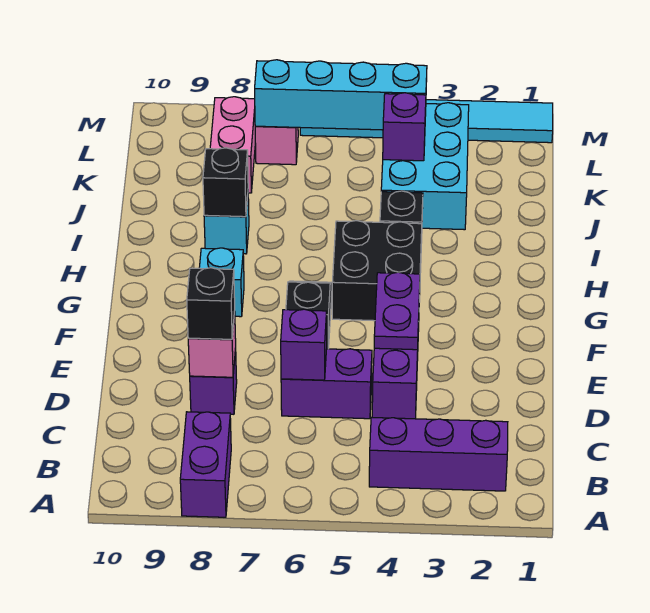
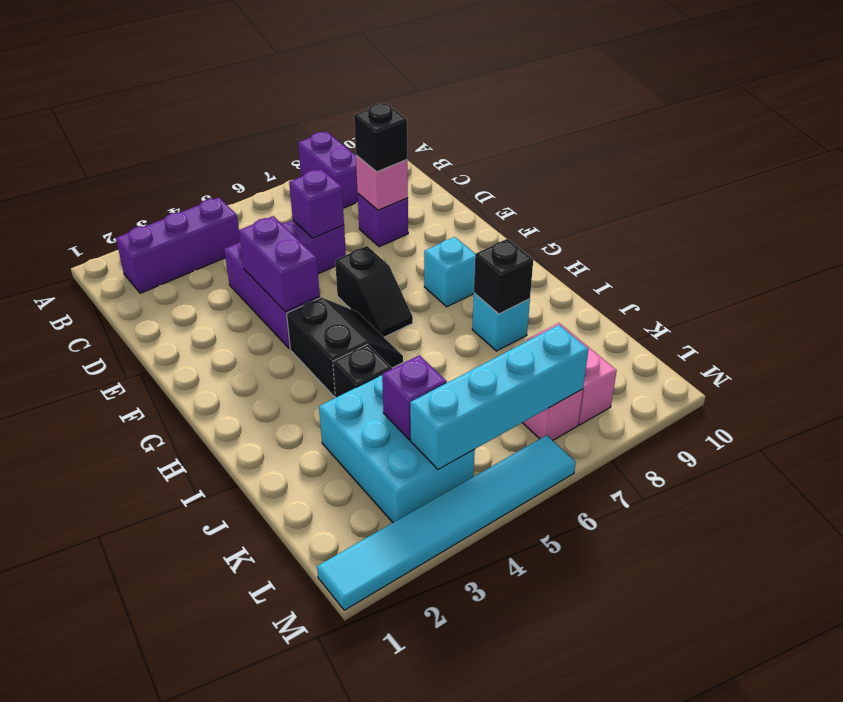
purple plate E4:F4 level 2 -> purple brick E4:F4 level 2
black brick G4:H5 level 1 -> black slope G4:H5 level 1 top 4

